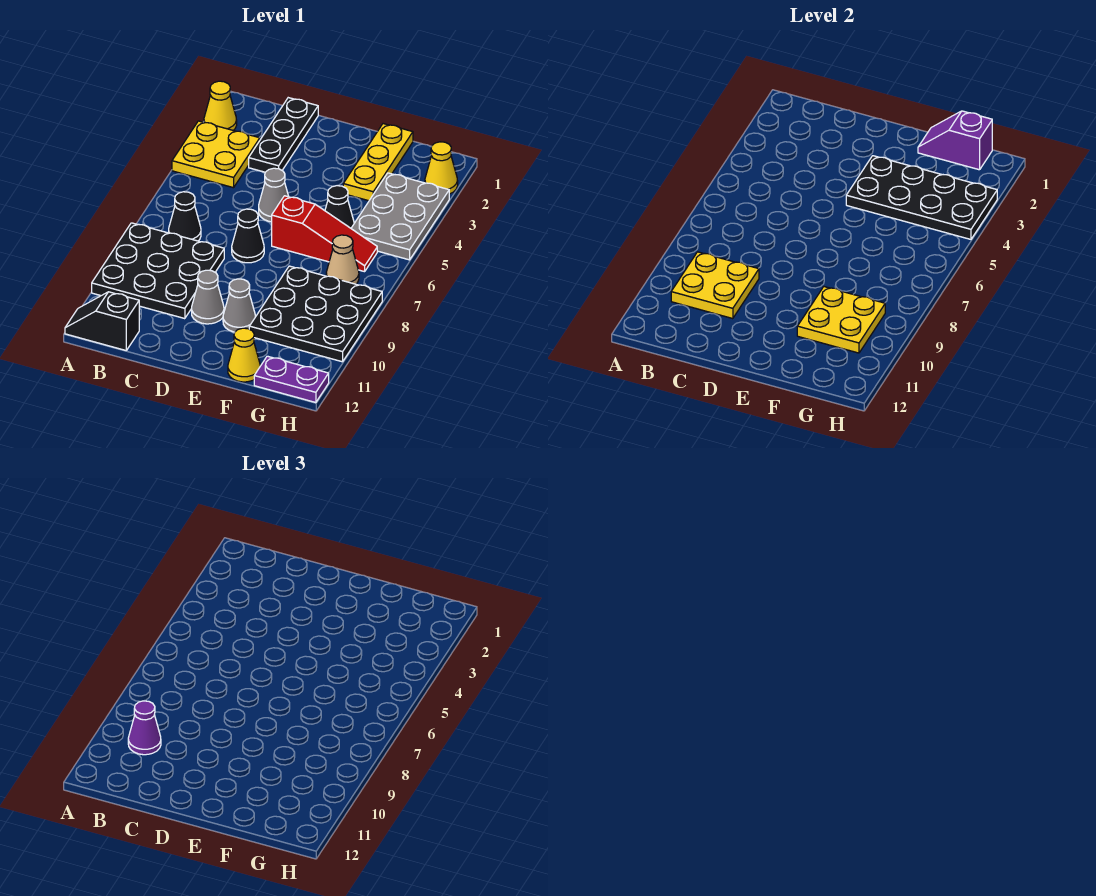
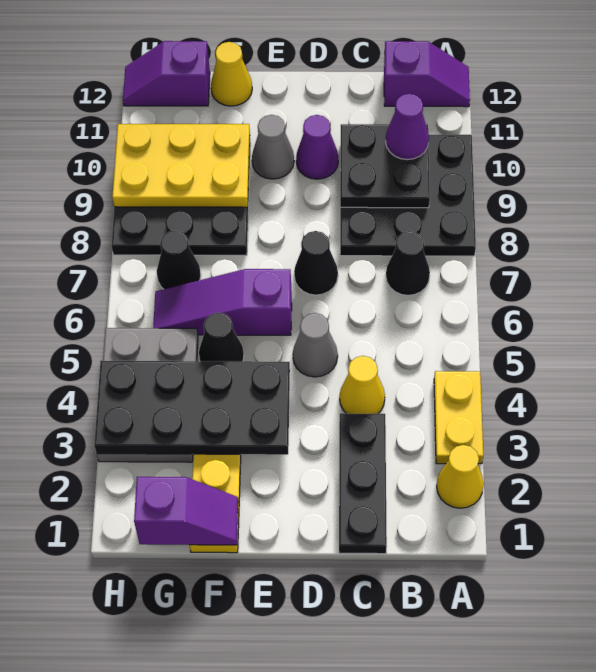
yellow plate A3:B4 level 1 -> yellow plate A3:A4 level 1
black slope A12:B12 level 1 top B -> purple slope A12:B12 level 1 top B
yellow plate B9:C10 level 2 -> black plate B9:C10 level 2
grey cone D10 level 1 -> purple cone D10 level 1
red slope E6:G6 level 1 top E -> purple slope E6:G6 level 1 top E
yellow plate F9:G10 level 2 -> yellow plate F9:H10 level 2
tan cone G7 level 1 -> black cone G7 level 1
purple plate G12:H12 level 1 -> purple slope G12:H12 level 1 top G
yellow cone H2 level 1 -> yellow cone C4 level 1

